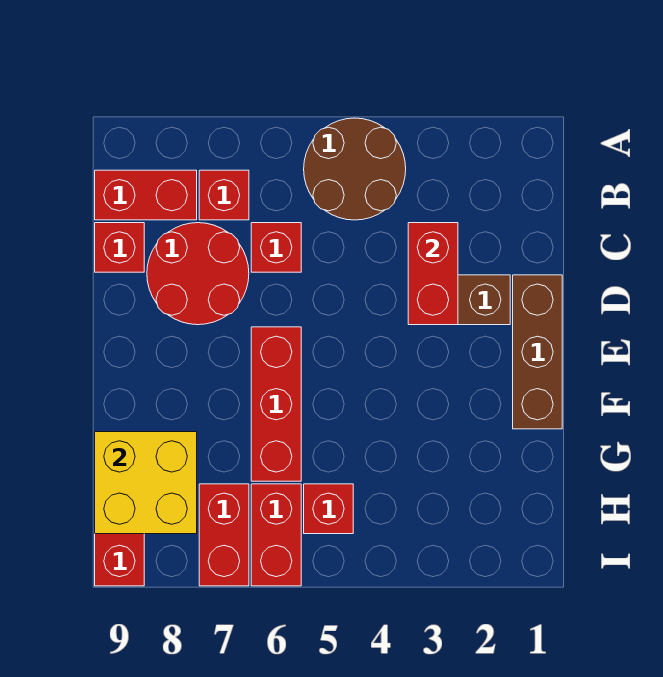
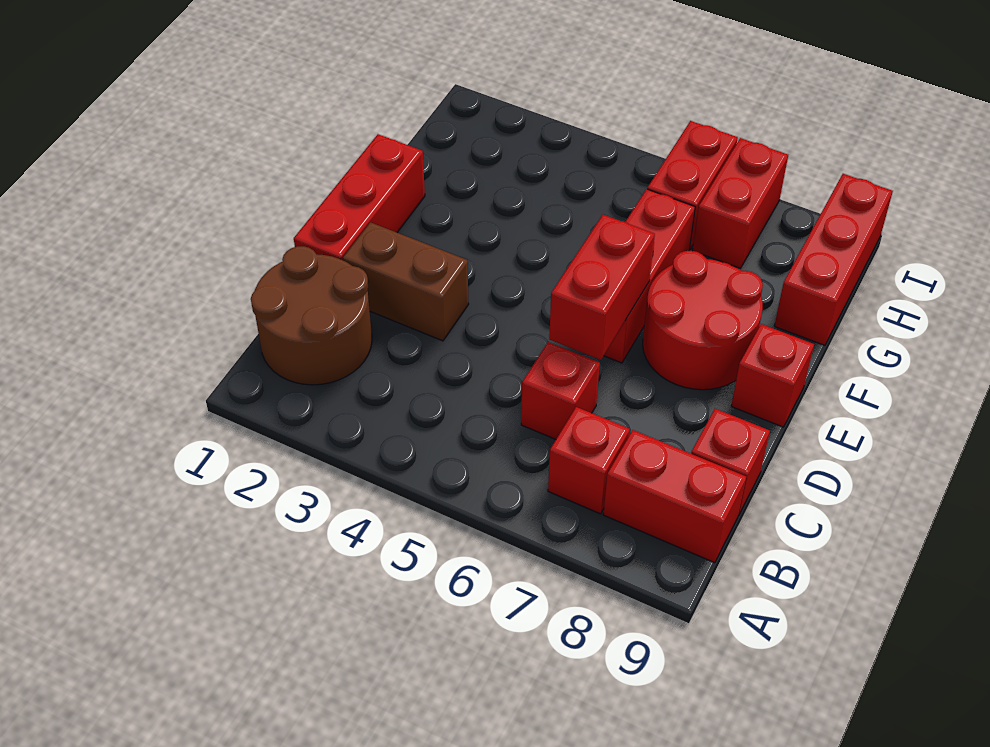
brown round brick A4:B5 level 1 -> brown round brick B1:C2 level 1
red brick C3:D3 level 2 -> red brick D6:E6 level 2
red round brick C7:D8 level 1 -> red round brick E7:F8 level 1
brown brick D1:F1 level 1 -> red brick D1:F1 level 1
yellow brick G8:H9 level 2 -> none
red brick H5 level 1 -> red brick E9 level 1

